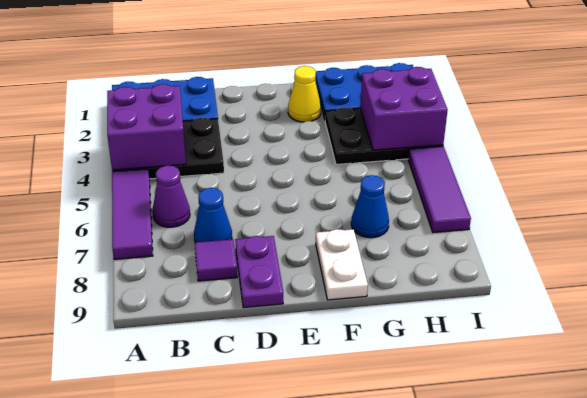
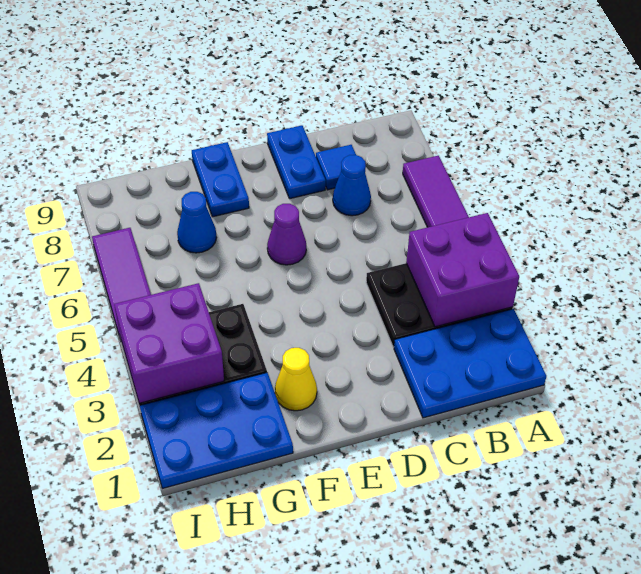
purple cone B6 level 1 -> purple cone E6 level 1
purple tile C8 level 1 -> blue tile C8 level 1
purple plate D8:D9 level 1 -> blue plate D8:D9 level 1
white plate F8:F9 level 1 -> blue plate F8:F9 level 1

